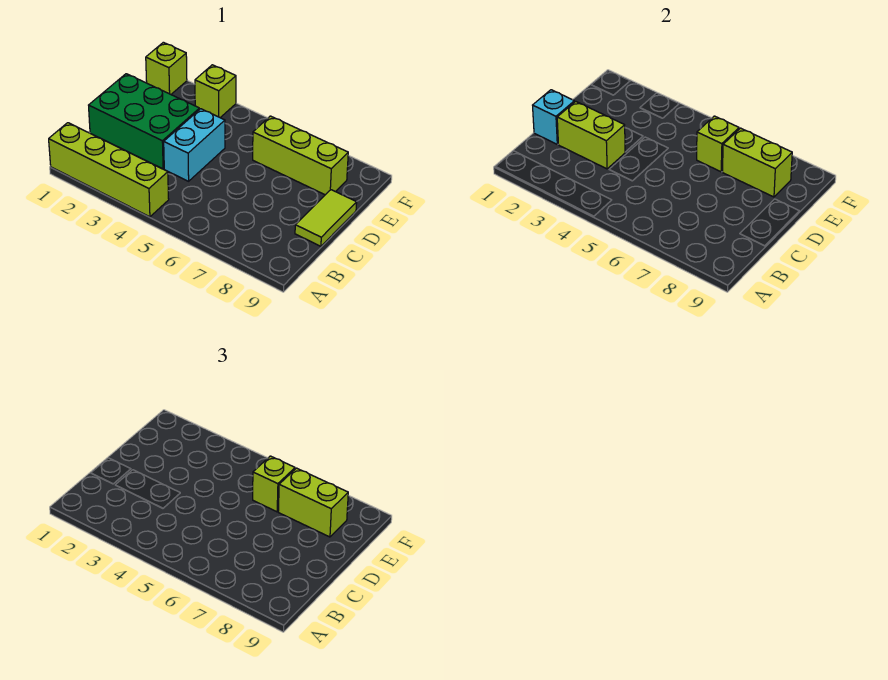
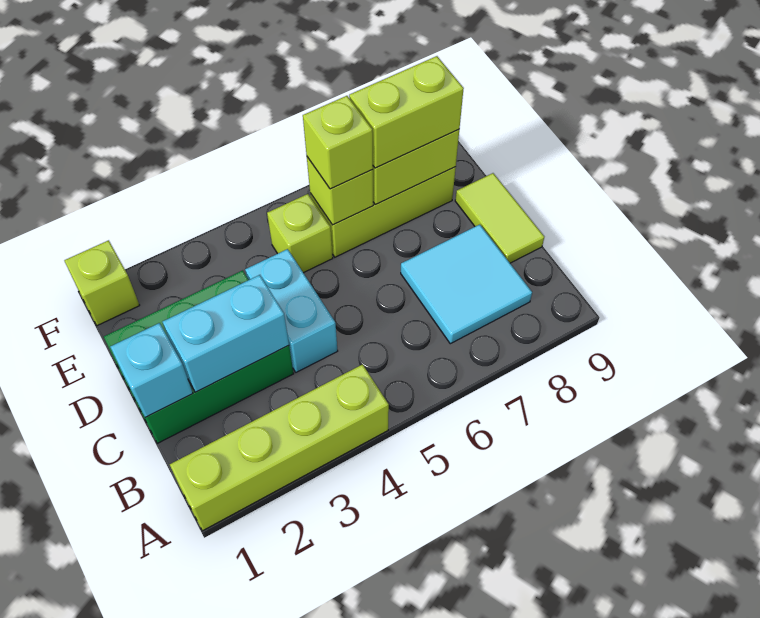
none -> cyan tile B7:C8 level 1
lime brick C2:C3 level 2 -> cyan brick C2:C3 level 2
lime brick F3 level 1 -> lime brick E5 level 1

